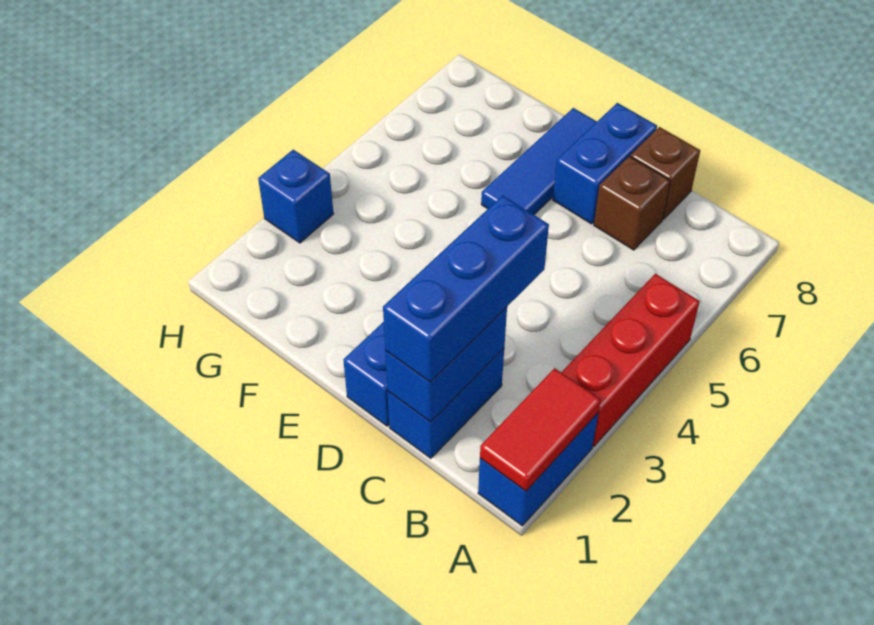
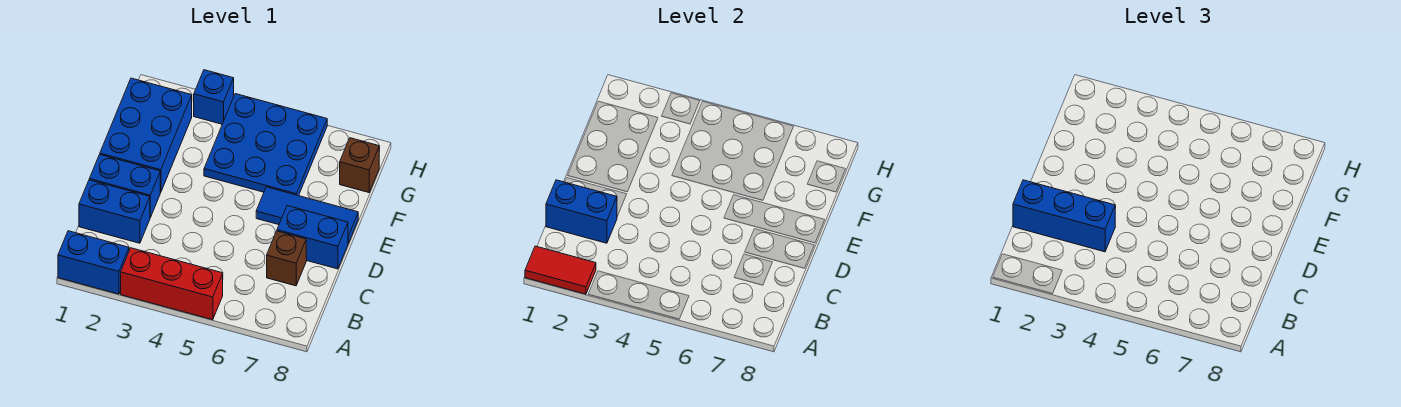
brown brick C8 level 1 -> brown brick G8 level 1
none -> blue brick E1:G2 level 1
none -> blue plate F4:H6 level 1

